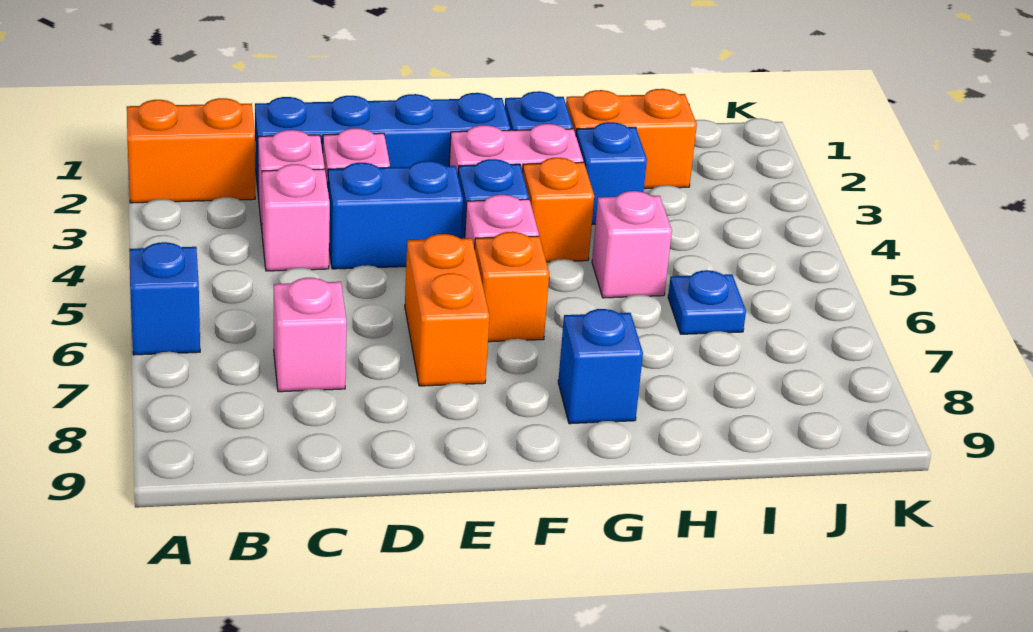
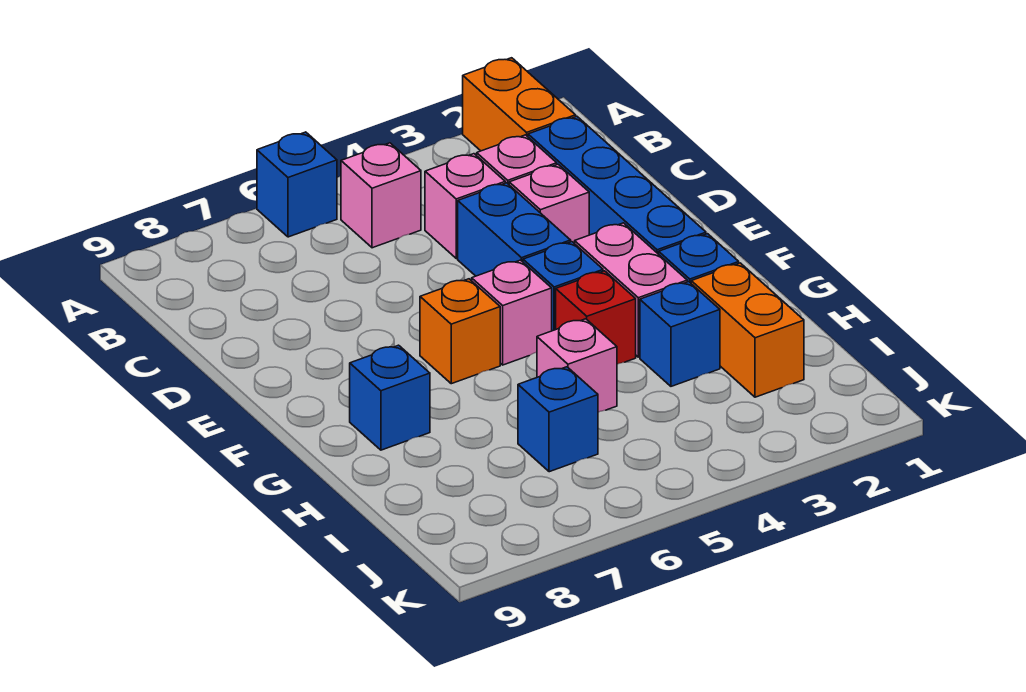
pink brick C7 level 1 -> pink brick B5 level 1
orange brick E6:E7 level 1 -> none
orange brick G4 level 1 -> red brick G4 level 1
blue plate I6 level 1 -> blue brick I6 level 1

